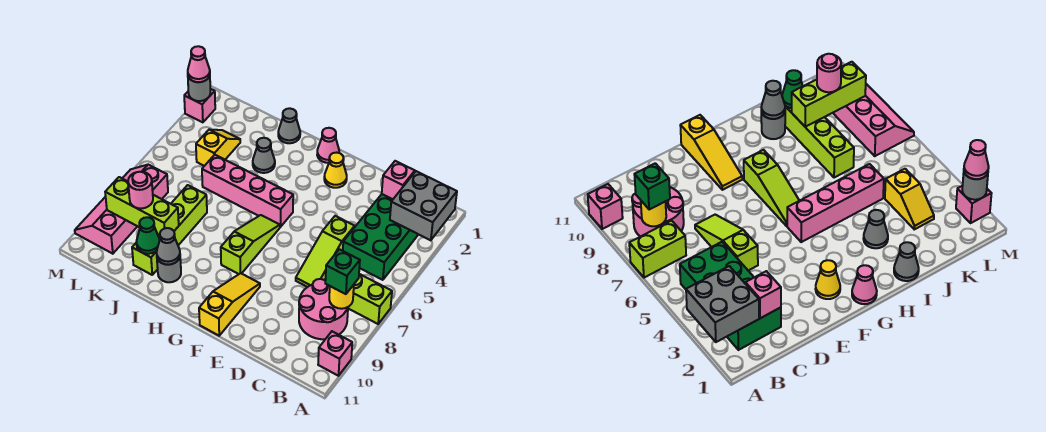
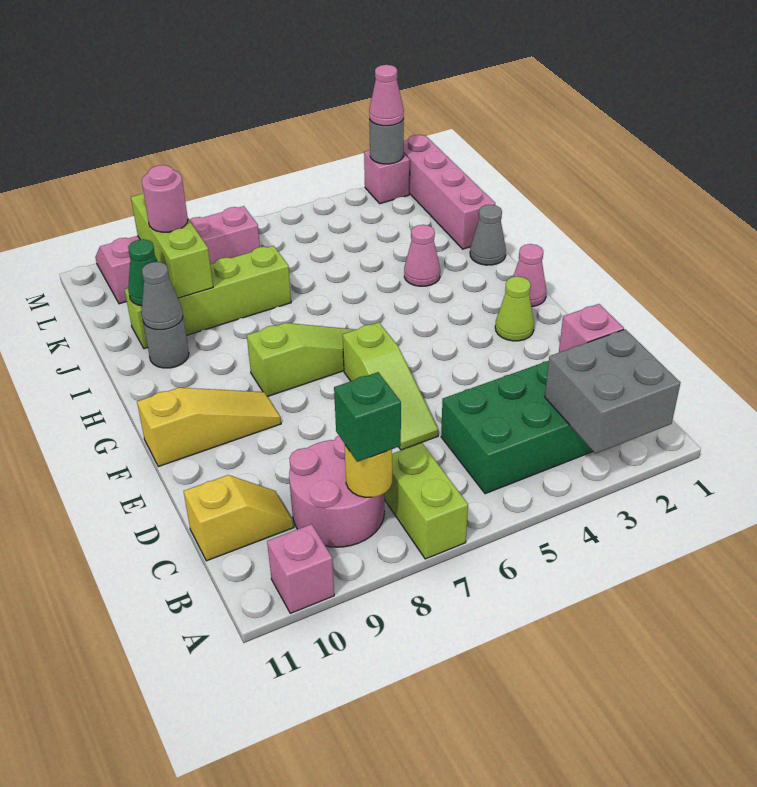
lime slope D5:D7 level 1 top 5 -> lime slope D6:F6 level 1 top F
yellow cone F2 level 1 -> lime cone F2 level 1
pink brick G5:J5 level 1 -> pink brick J1:M1 level 1
grey cone I3 level 1 -> pink cone I3 level 1
yellow slope K3:K4 level 1 top 4 -> yellow slope C10:C11 level 1 top 11

